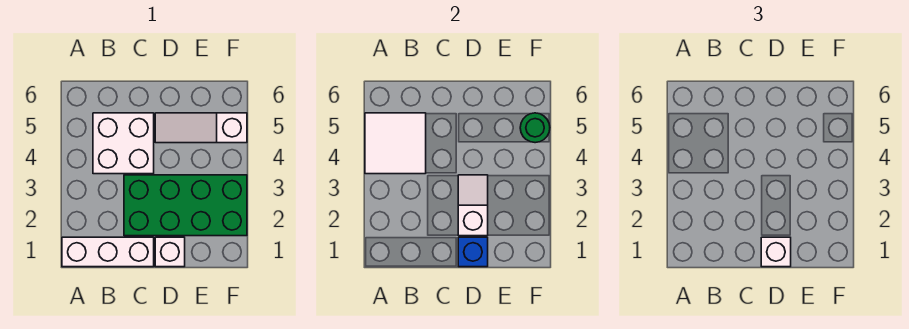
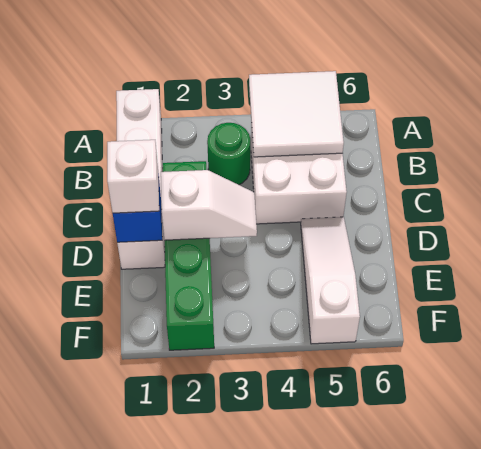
green brick C2:F3 level 1 -> green brick C2:F2 level 1
green round brick F5 level 2 -> green round brick B3 level 1

